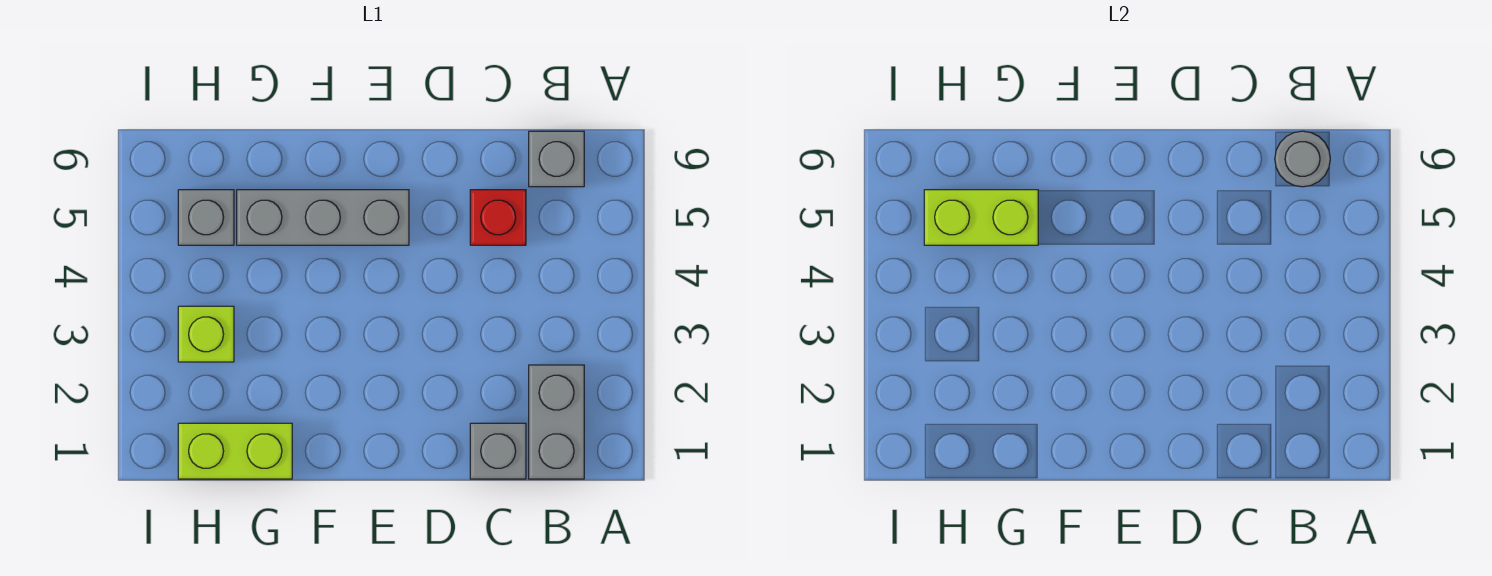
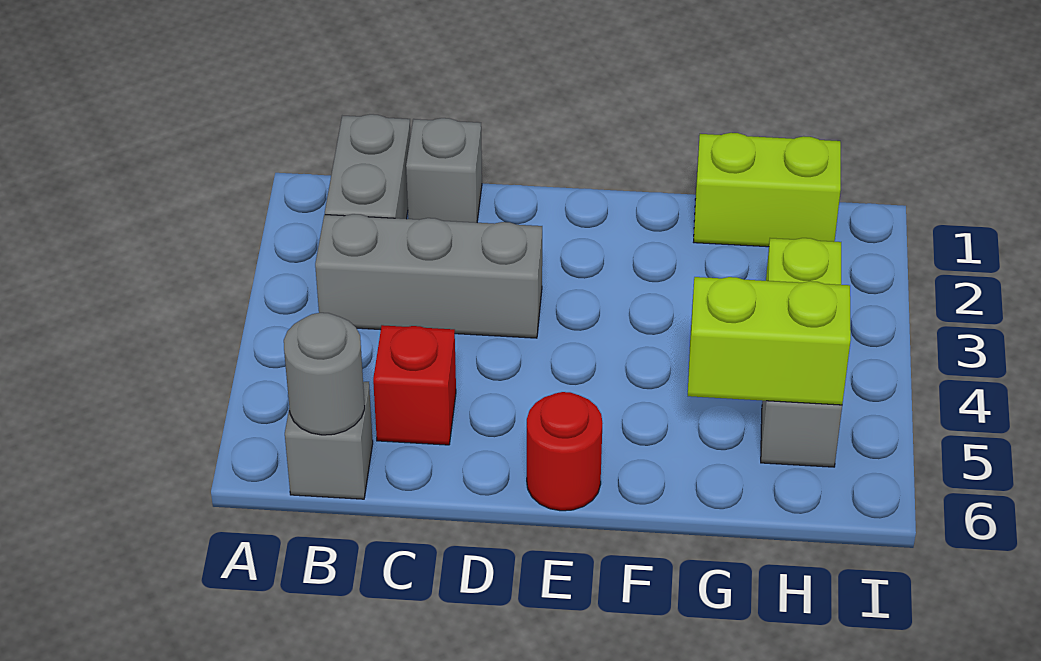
grey brick E5:G5 level 1 -> grey brick B3:D3 level 1
none -> red round brick E6 level 1

